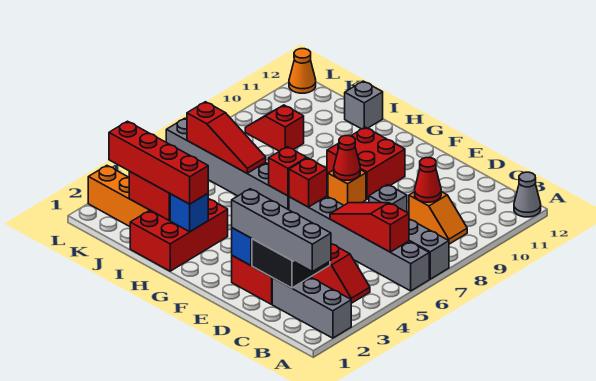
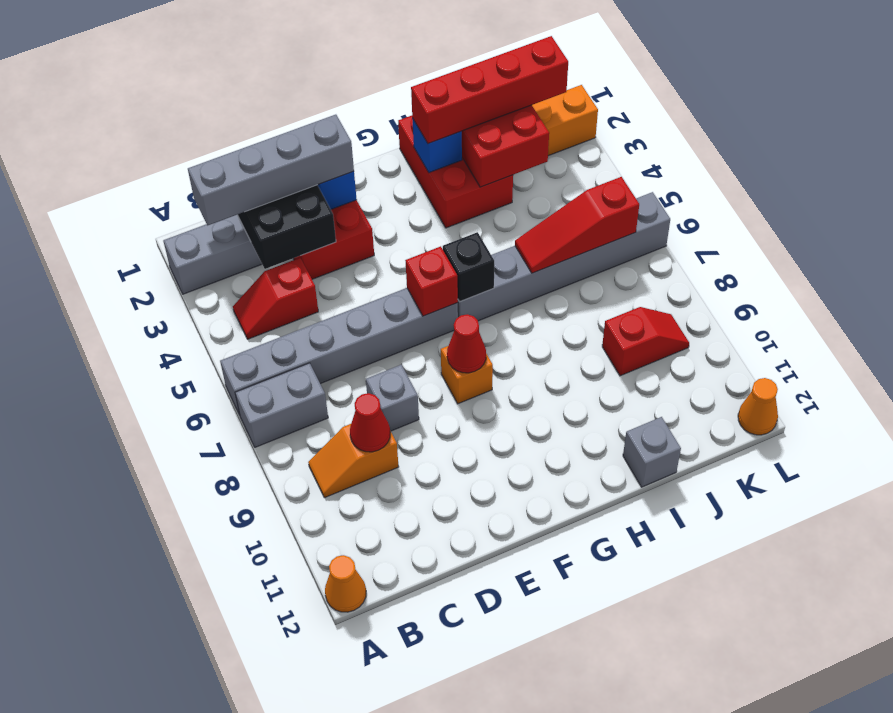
grey cone A12 level 1 -> orange cone A12 level 1
red slope B6:D6 level 2 top B -> none
red brick F9:G10 level 1 -> none
red brick G6 level 2 -> black brick G6 level 2

